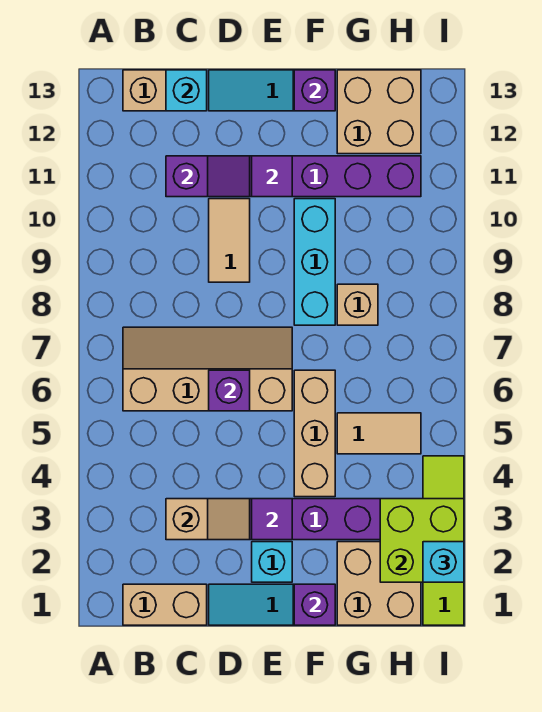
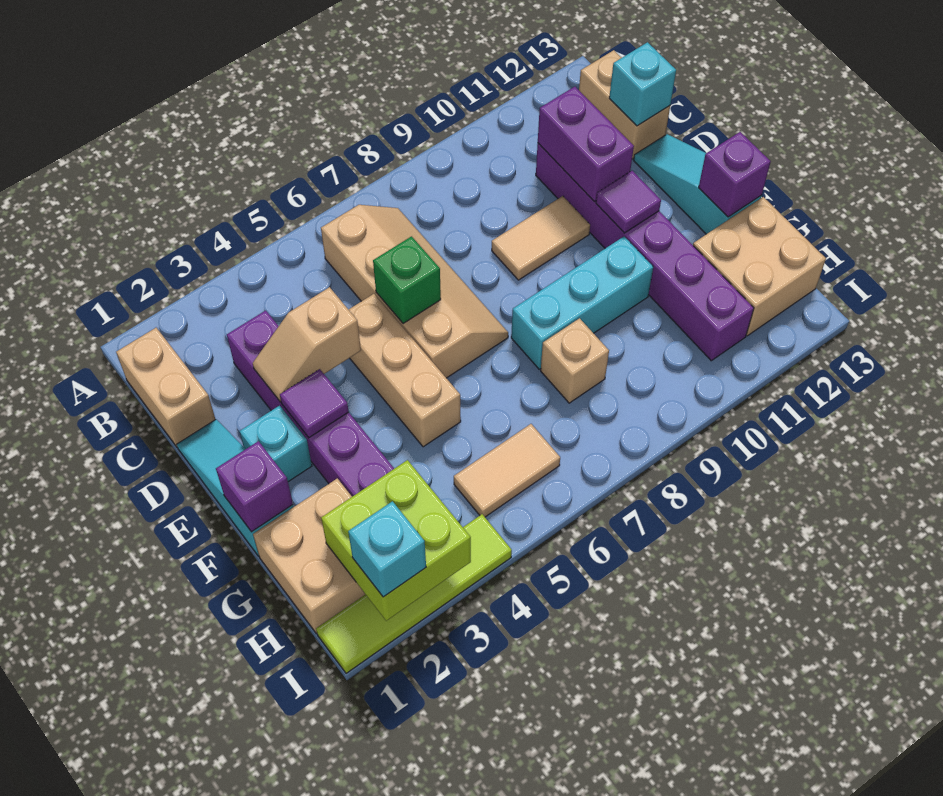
tan slope C3:D3 level 2 top C -> tan slope D3:D4 level 2 top 4
purple slope C11:D11 level 2 top C -> purple brick C11:D11 level 2
purple brick D6 level 2 -> green brick D6 level 2
tan brick F4:F6 level 1 -> tan brick D5:F5 level 1
tan tile G5:H5 level 1 -> tan tile H5:H6 level 1

